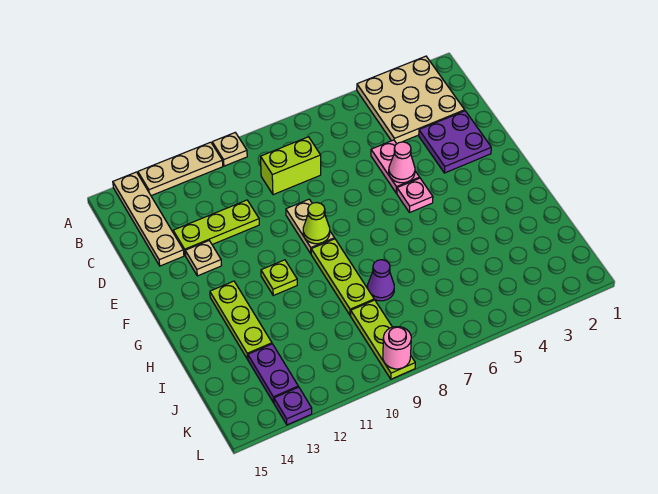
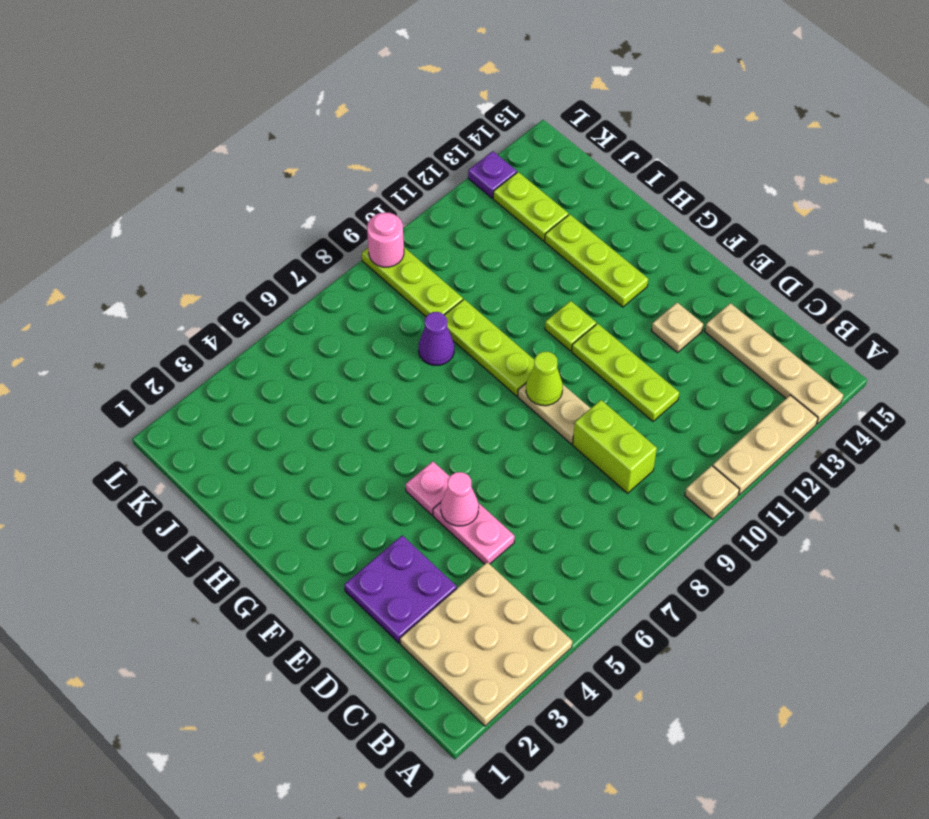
lime brick C8:C9 level 1 -> lime brick C9:D9 level 1
lime plate D11:D13 level 1 -> lime plate D11:F11 level 1
purple plate J13:K13 level 1 -> lime plate J13:K13 level 1

